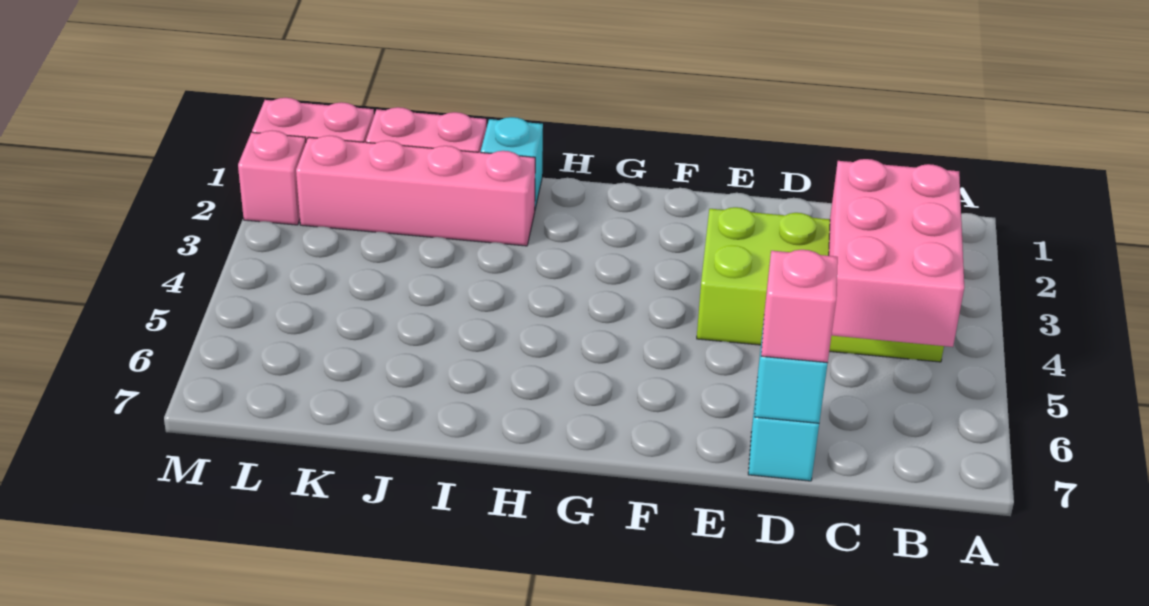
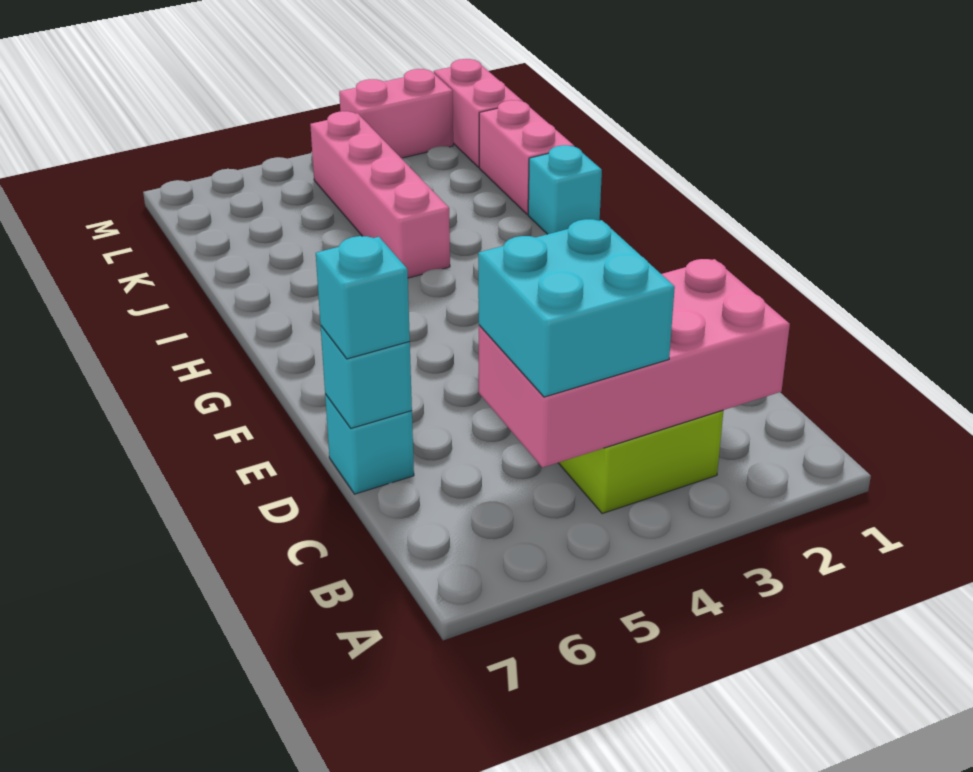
pink brick B3:C5 level 2 -> pink brick B2:C5 level 2
none -> cyan brick B4:C5 level 3
pink brick D7 level 3 -> cyan brick D7 level 3
pink brick I2:L2 level 1 -> pink brick I4:L4 level 1
pink brick M2 level 1 -> pink brick M2:M3 level 1

